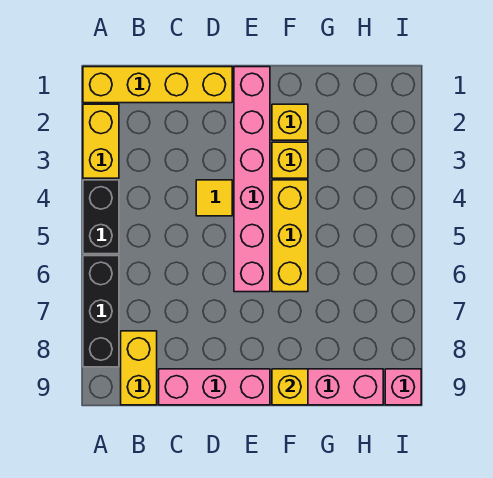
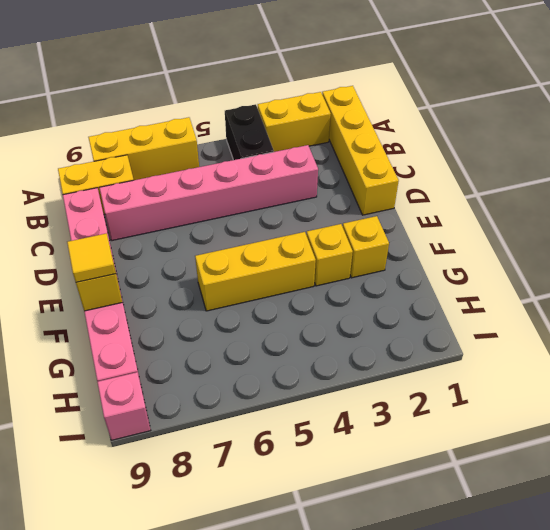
black brick A4:A5 level 1 -> black brick A4:B4 level 1
black brick A6:A8 level 1 -> yellow brick A6:A8 level 1
yellow tile D4 level 1 -> yellow tile F9 level 3
pink brick E1:E6 level 1 -> pink brick C3:C8 level 1

